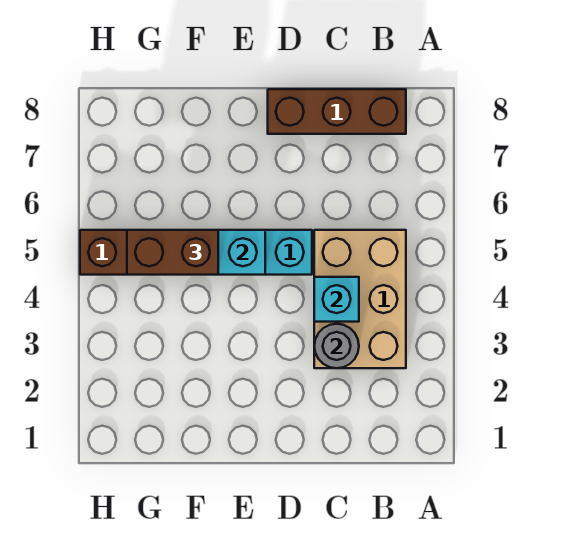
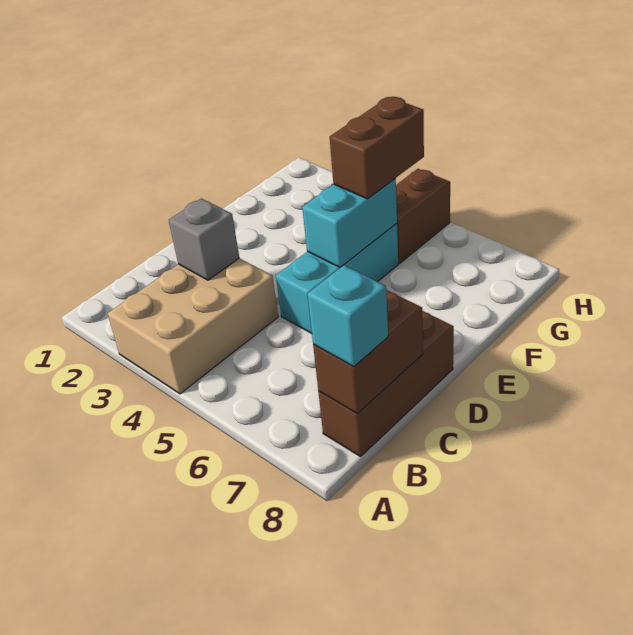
tan brick B3:C5 level 1 -> tan brick A3:C4 level 1
none -> brown brick B8:C8 level 2
grey round brick C3 level 2 -> grey brick C3 level 2
cyan brick C4 level 2 -> cyan brick B8 level 3

